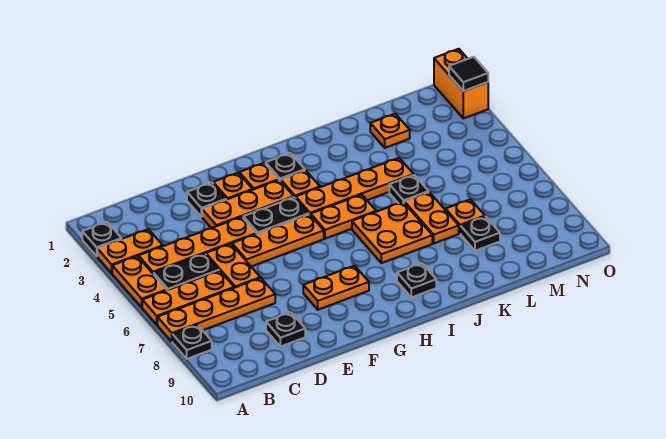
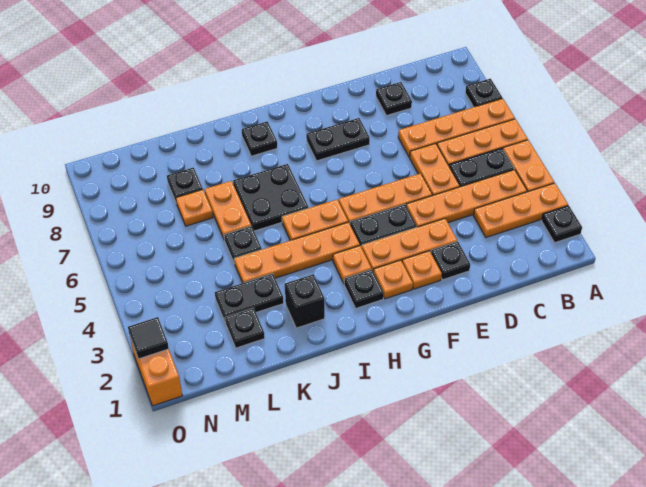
orange plate A3:B3 level 1 -> orange plate A3:C3 level 1
orange plate F8:G8 level 1 -> black plate F8:G8 level 1
orange plate I6:J7 level 1 -> black plate I6:J7 level 1
none -> black brick J2 level 1
none -> black plate K3:L3 level 1
orange plate L2 level 1 -> black plate L2 level 1

